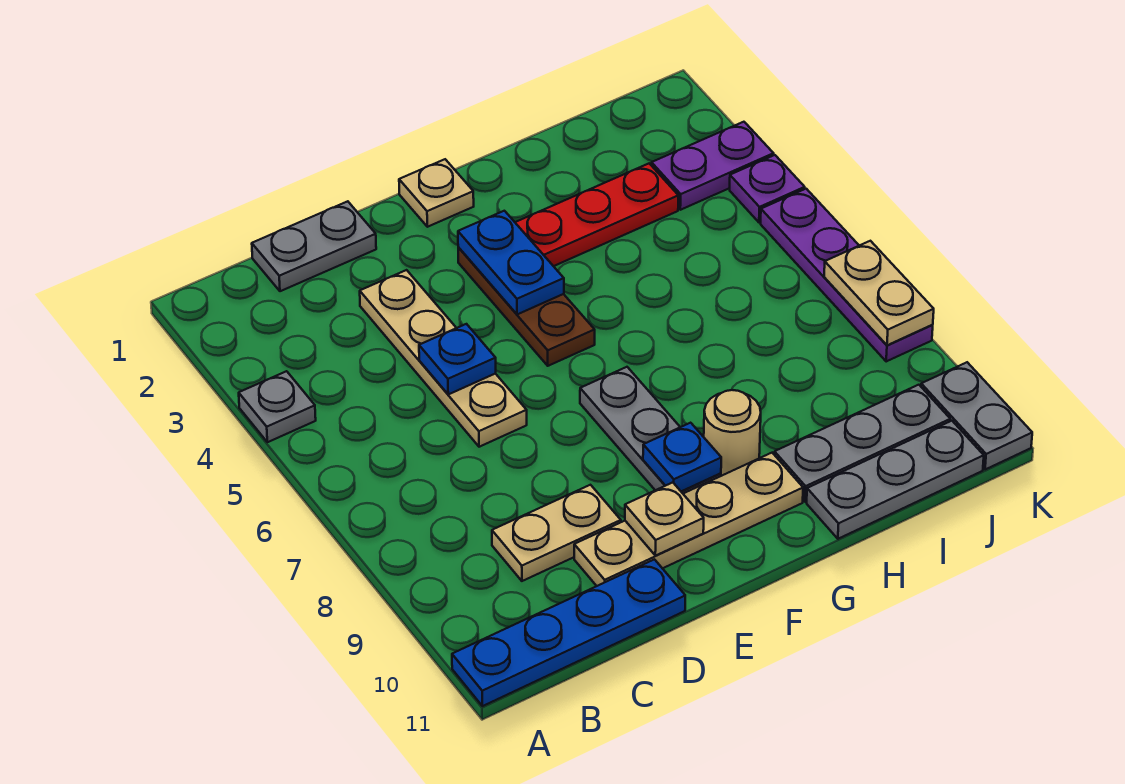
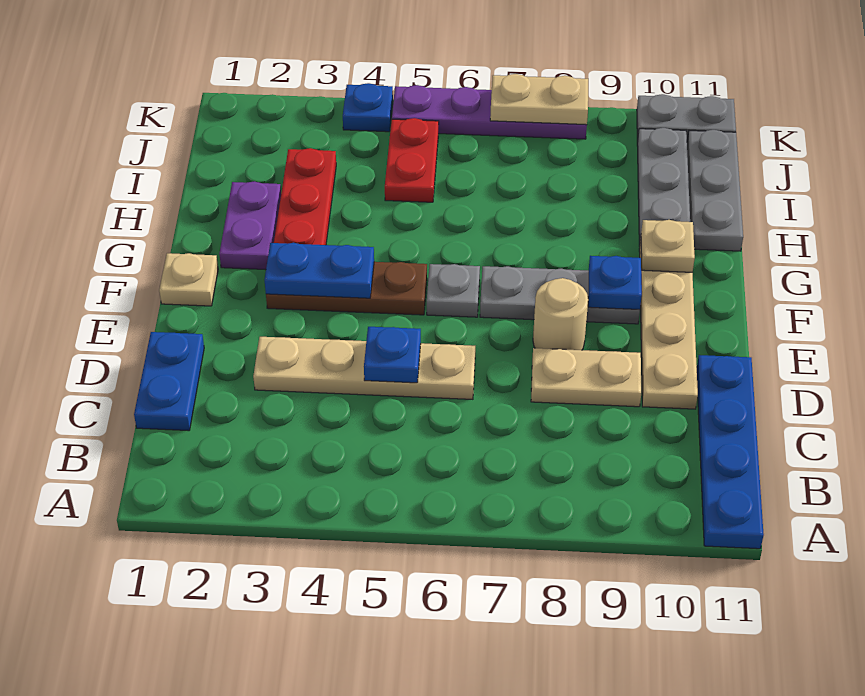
grey plate A4 level 1 -> grey plate F6 level 1
grey plate C1:D1 level 1 -> blue plate C1:D1 level 1
tan plate C9:D9 level 1 -> tan plate D8:D9 level 1
tan plate E10 level 2 -> tan plate G10 level 2
tan round brick G9 level 1 -> tan round brick E8 level 1
none -> red plate I5:J5 level 1
purple plate J3:K3 level 1 -> purple plate G2:H2 level 1
purple plate K4 level 1 -> blue plate K4 level 1

